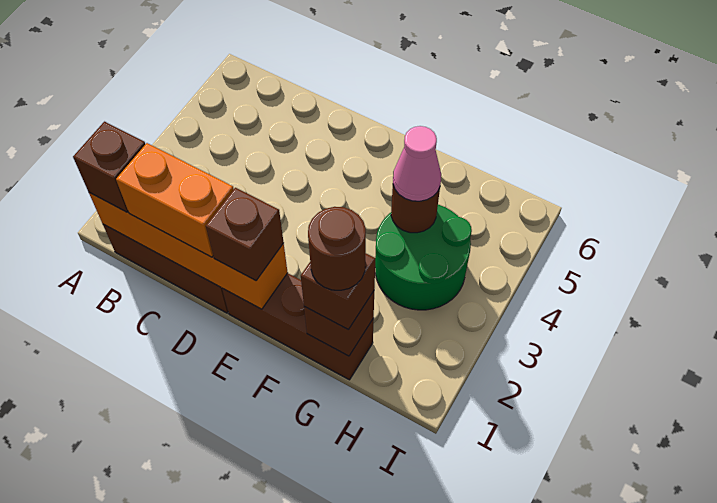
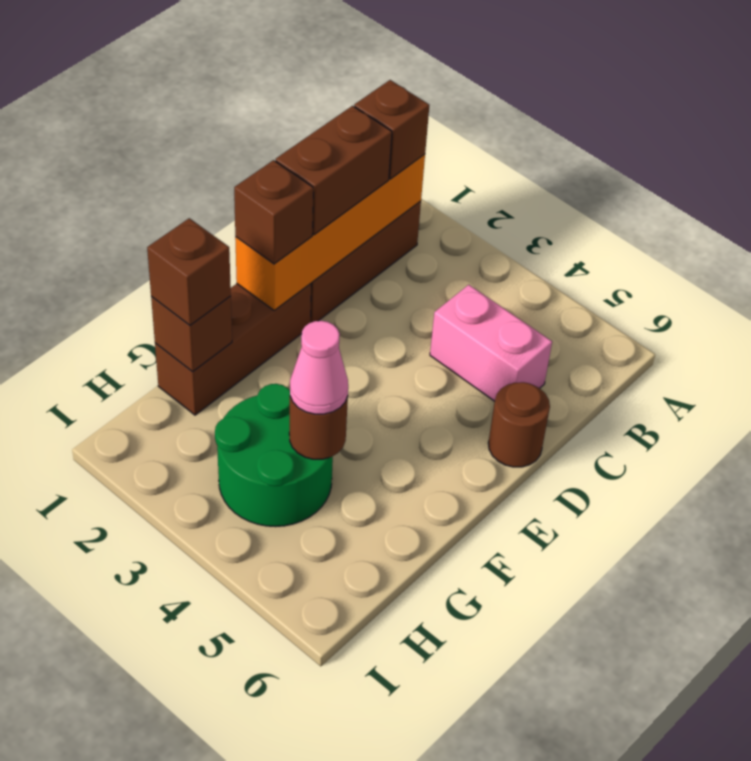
orange brick C1:D1 level 3 -> brown brick C1:D1 level 3
none -> pink brick C4:C5 level 1
brown round brick G1 level 4 -> brown round brick D6 level 1

